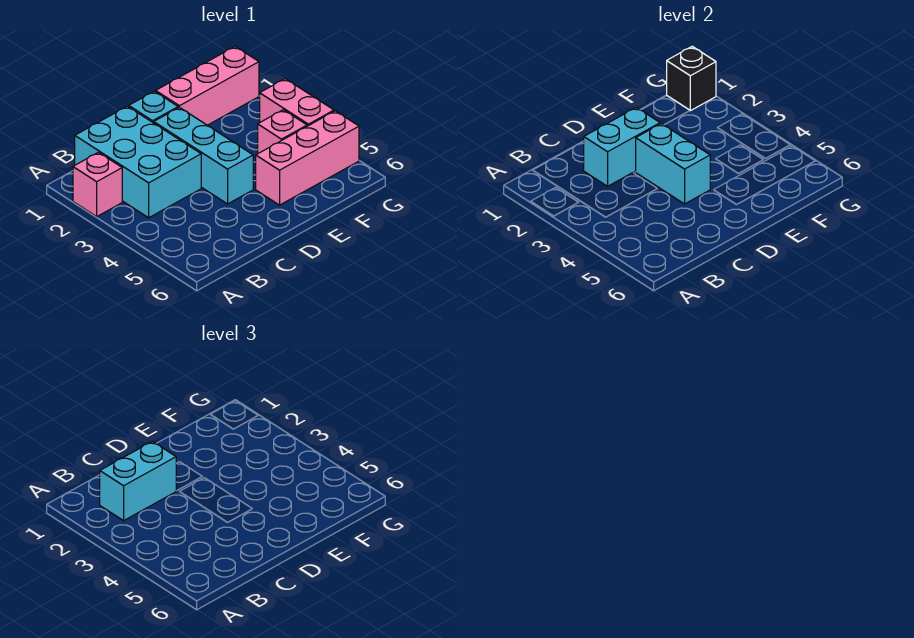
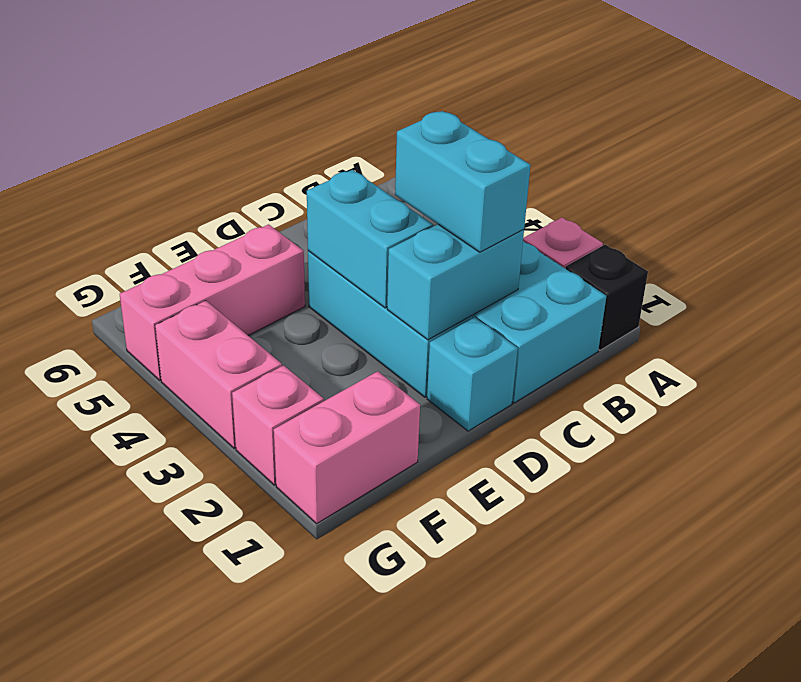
cyan brick B2:C2 level 3 -> cyan brick C2:C3 level 3
pink brick E1:G1 level 1 -> pink brick F1:G1 level 1
pink brick F4 level 1 -> pink brick G2 level 1
black brick G1 level 2 -> black brick A1 level 1

